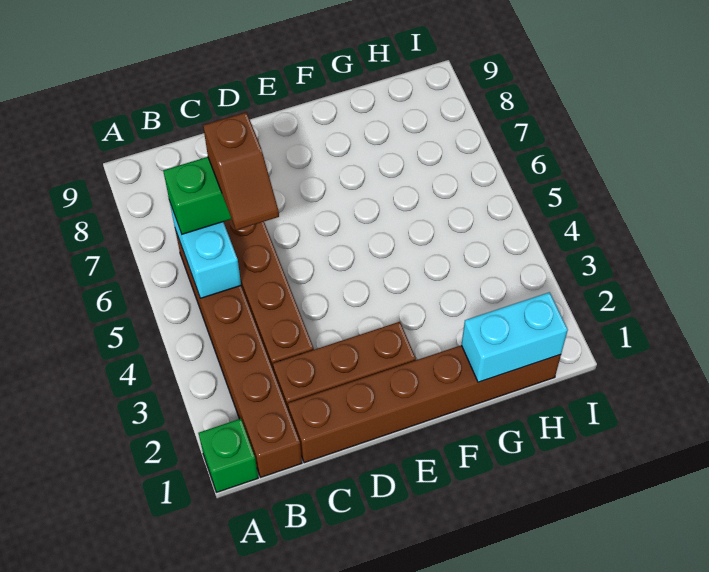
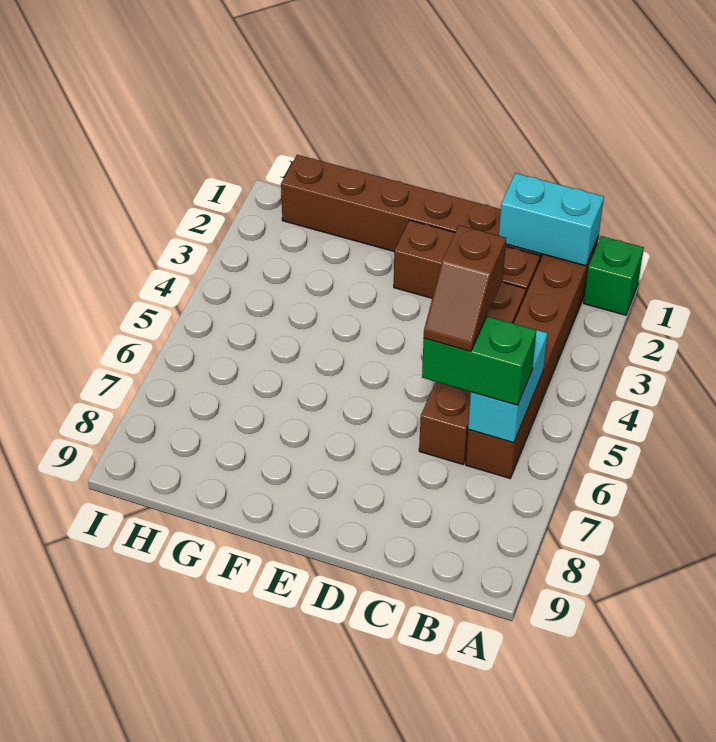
brown slope C5:C6 level 4 top 6 -> brown slope C5:C6 level 4 top 5
cyan brick G1:H1 level 2 -> cyan brick B1:C1 level 2

